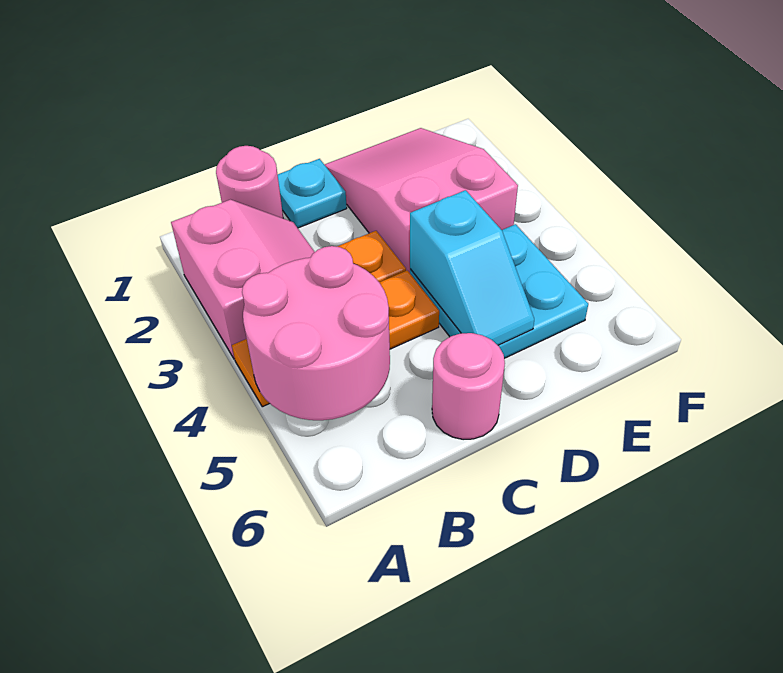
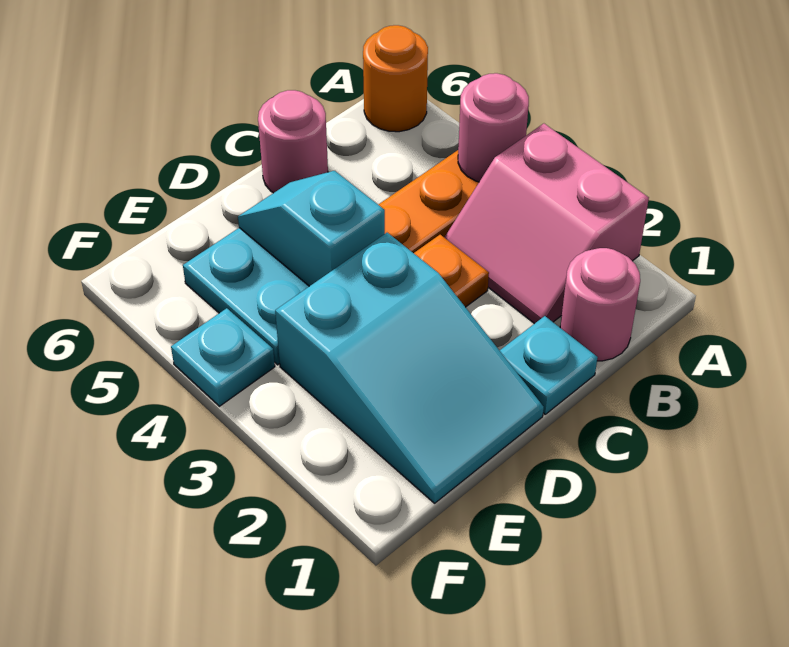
pink round brick A4:B5 level 2 -> pink round brick A4 level 2
none -> orange round brick A6 level 1
pink slope D1:E3 level 1 top 3 -> cyan slope D1:E3 level 1 top 3
none -> cyan plate F4 level 1

